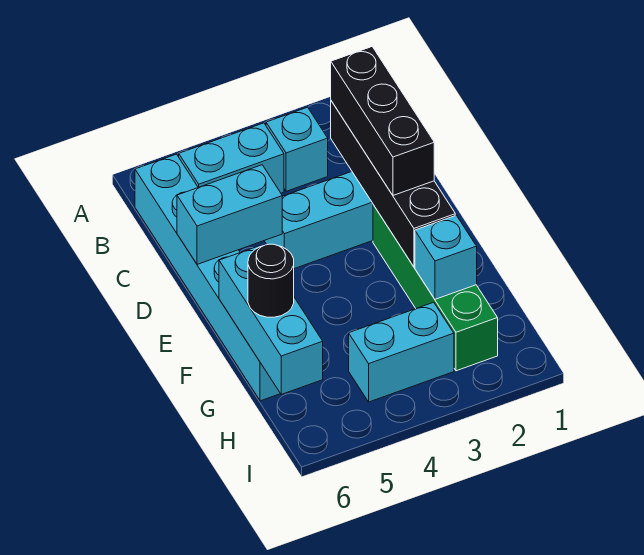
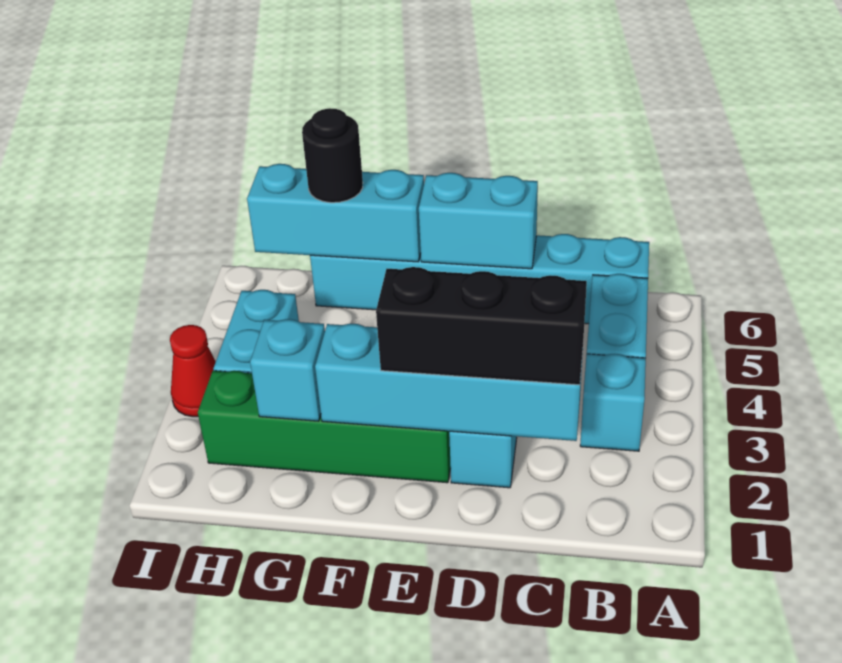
black brick C2:F2 level 2 -> cyan brick C2:F2 level 2
cyan brick D5:D6 level 2 -> cyan brick D6:E6 level 2
none -> red cone I3 level 1

